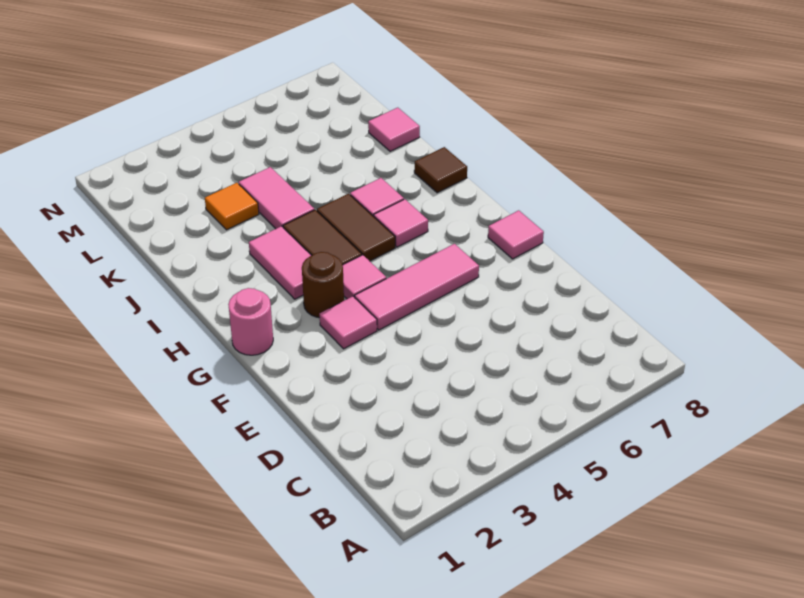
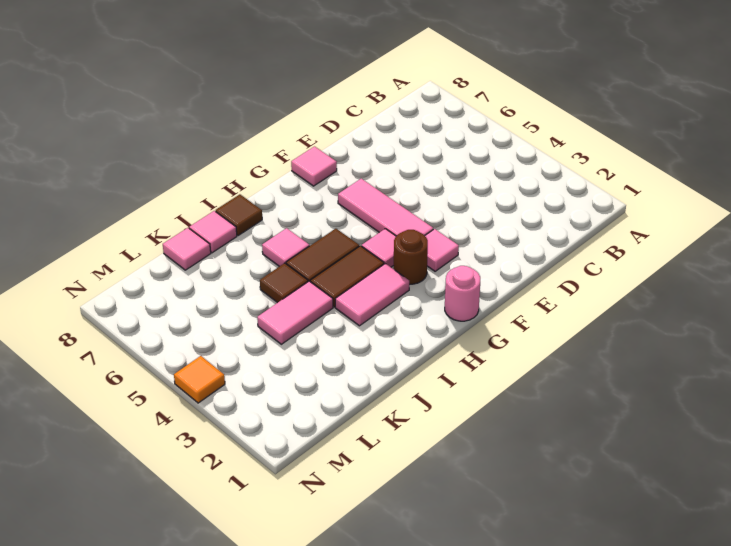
pink tile H6 level 1 -> pink tile J8 level 1
none -> brown tile J5 level 1
orange tile K3 level 1 -> orange tile N4 level 1

